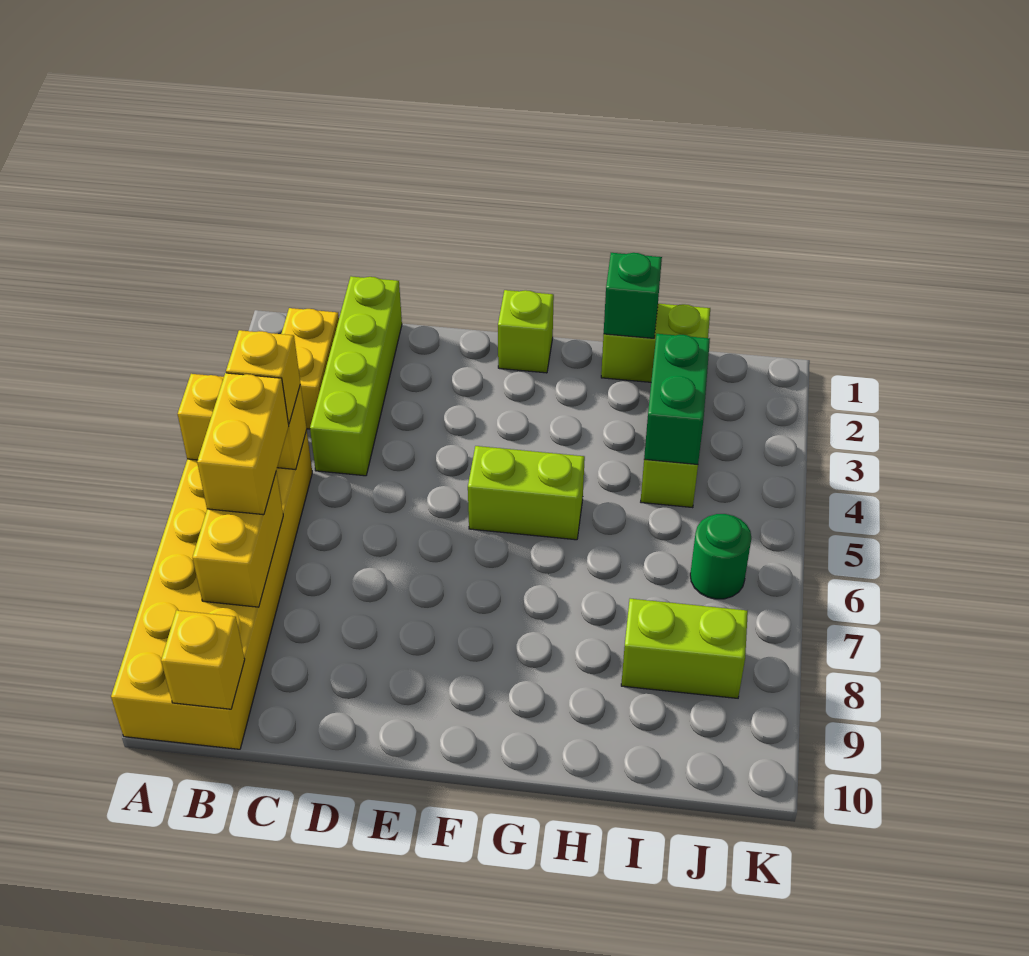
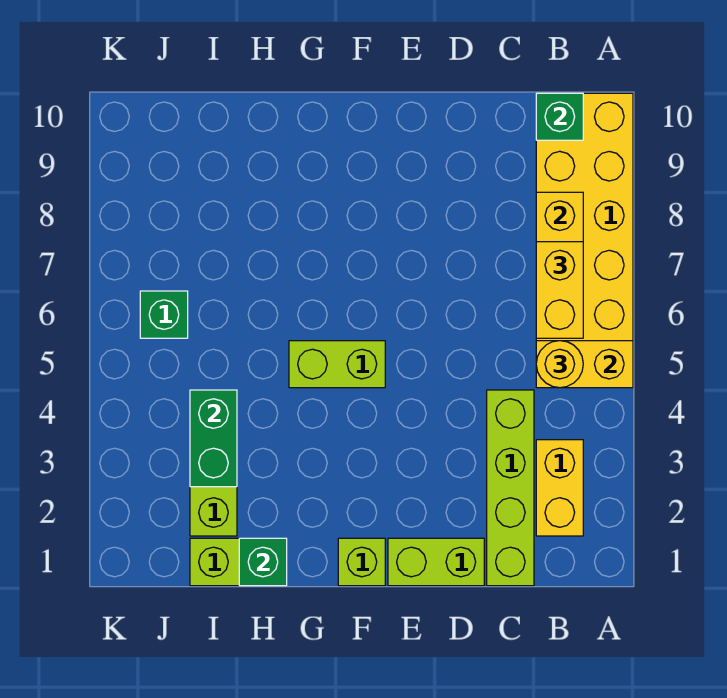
yellow brick B5 level 3 -> yellow round brick B5 level 3
yellow brick B10 level 2 -> green brick B10 level 2
lime brick I8:J8 level 1 -> lime brick D1:E1 level 1
green round brick J6 level 1 -> green brick J6 level 1

